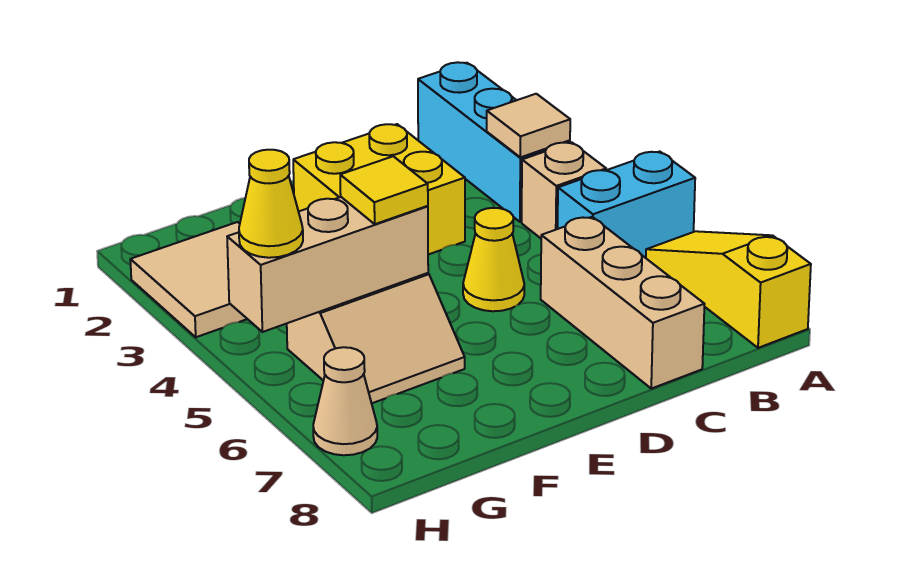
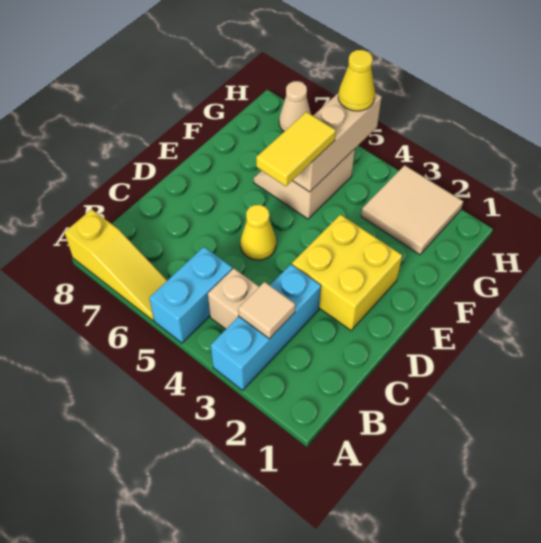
cyan brick B1:B3 level 1 -> cyan brick A3:C3 level 1
tan brick C6:C8 level 1 -> none
yellow tile F5 level 3 -> yellow tile E5:F5 level 3

